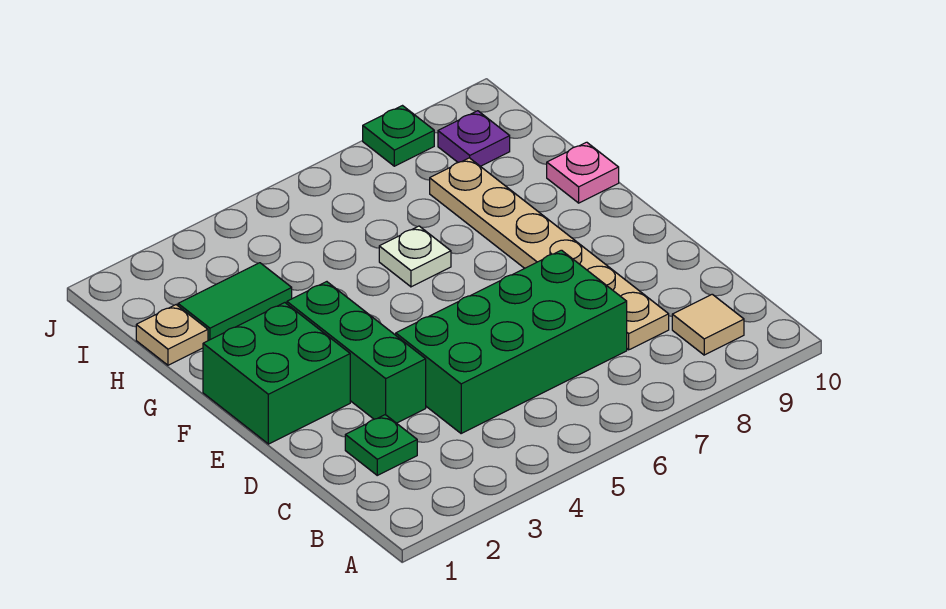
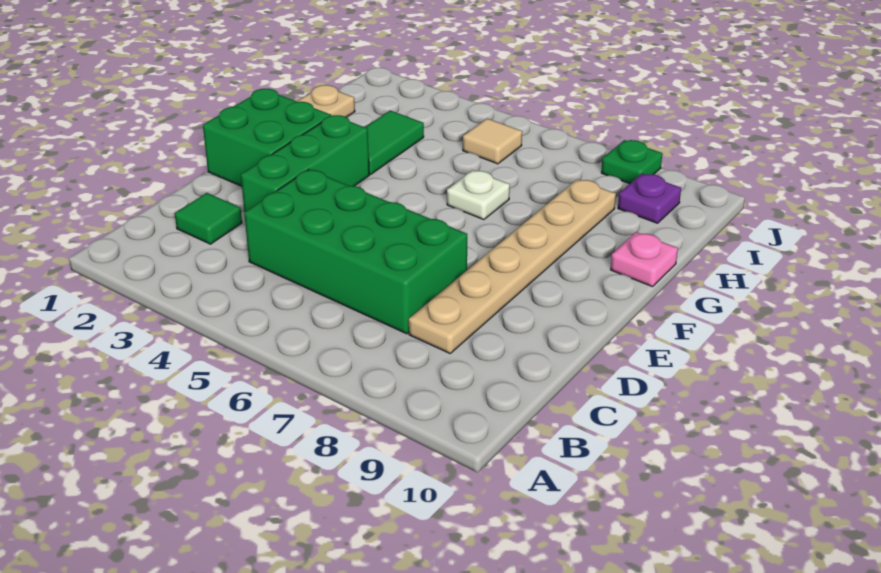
tan tile B9 level 1 -> tan tile I5 level 1
green plate C2 level 1 -> green tile C2 level 1
green tile H2:H3 level 1 -> green tile G3:H3 level 1

